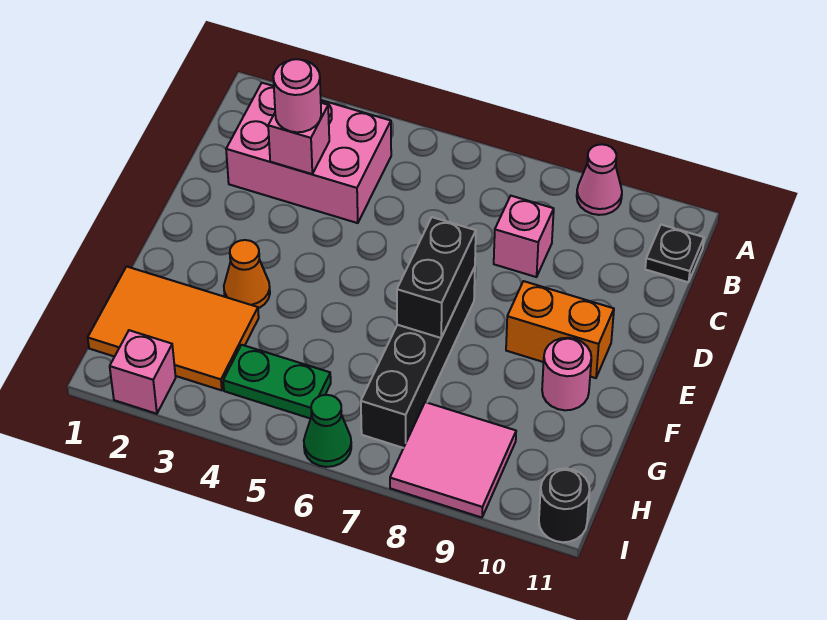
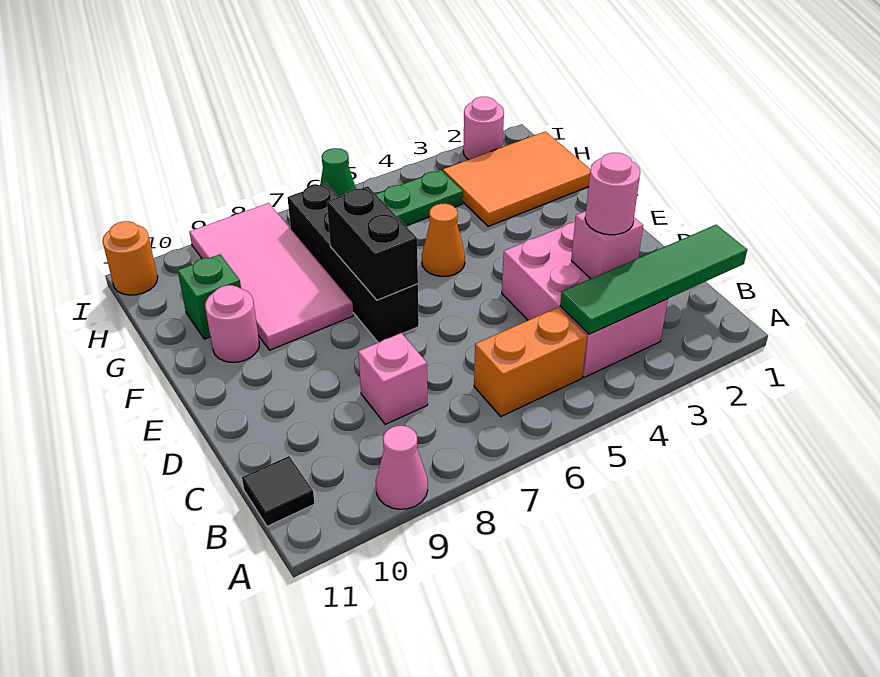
none -> green tile B1:B4 level 2
pink brick B2:C4 level 1 -> pink brick B3:D4 level 1
black plate B11 level 1 -> black tile B11 level 1
orange brick E9:E10 level 1 -> orange brick B5:B6 level 1
orange cone F3 level 1 -> orange cone F5 level 1
none -> green brick G10 level 1
pink tile H8:I9 level 1 -> pink tile F8:I9 level 1
pink brick I2 level 1 -> pink round brick I2 level 1
black round brick I11 level 1 -> orange round brick I11 level 1

